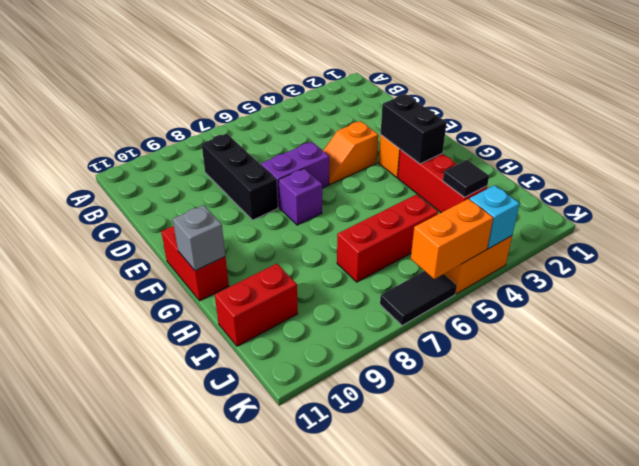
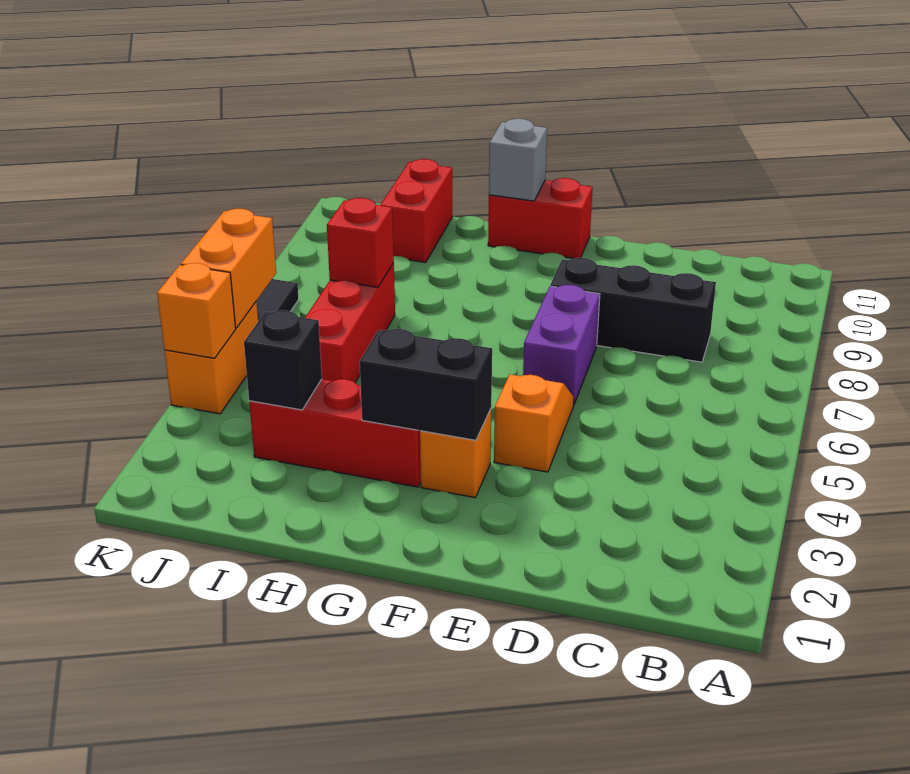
purple brick F7 level 1 -> none
black tile I3 level 2 -> black brick I3 level 2
none -> red brick I7 level 2
cyan brick K4 level 2 -> orange brick K4 level 2

